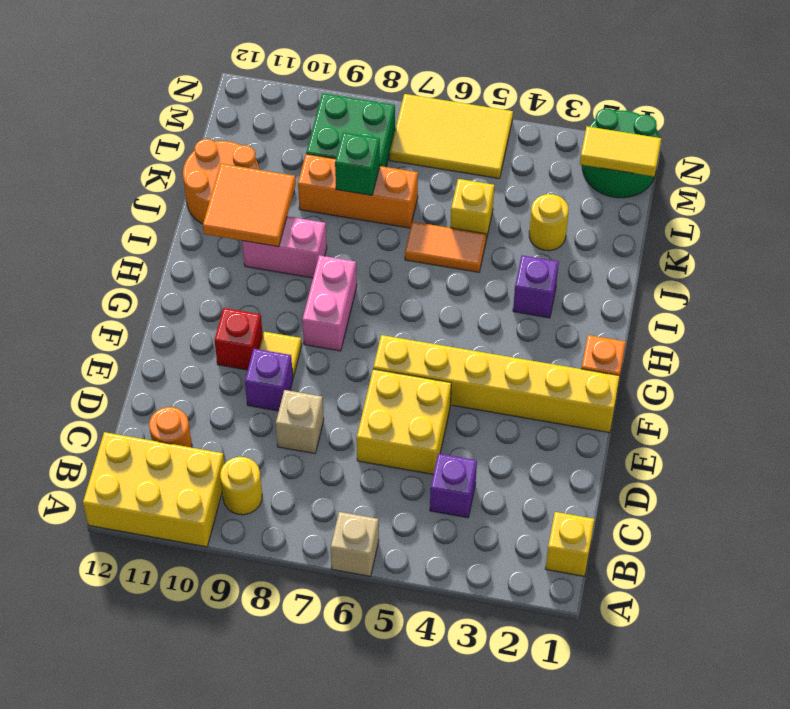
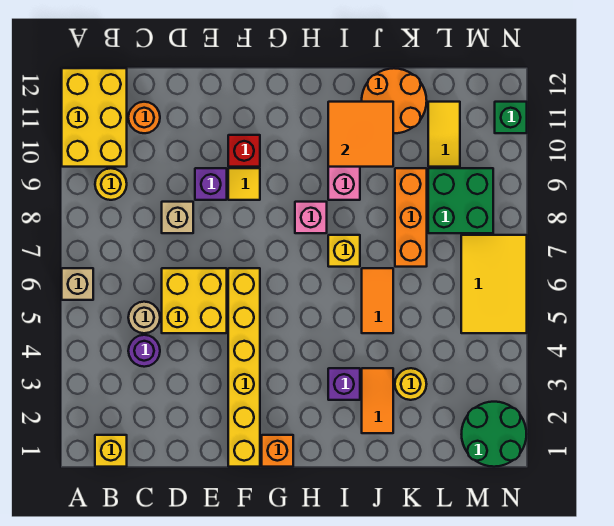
purple brick C4 level 1 -> purple round brick C4 level 1
none -> tan round brick C5 level 1
pink brick G8:H8 level 1 -> pink brick H8 level 1
none -> orange tile J2:J3 level 1
yellow brick K5 level 1 -> yellow brick I7 level 1
green brick K8 level 2 -> green brick N11 level 1
yellow tile M1:M2 level 2 -> yellow tile L10:L11 level 1

